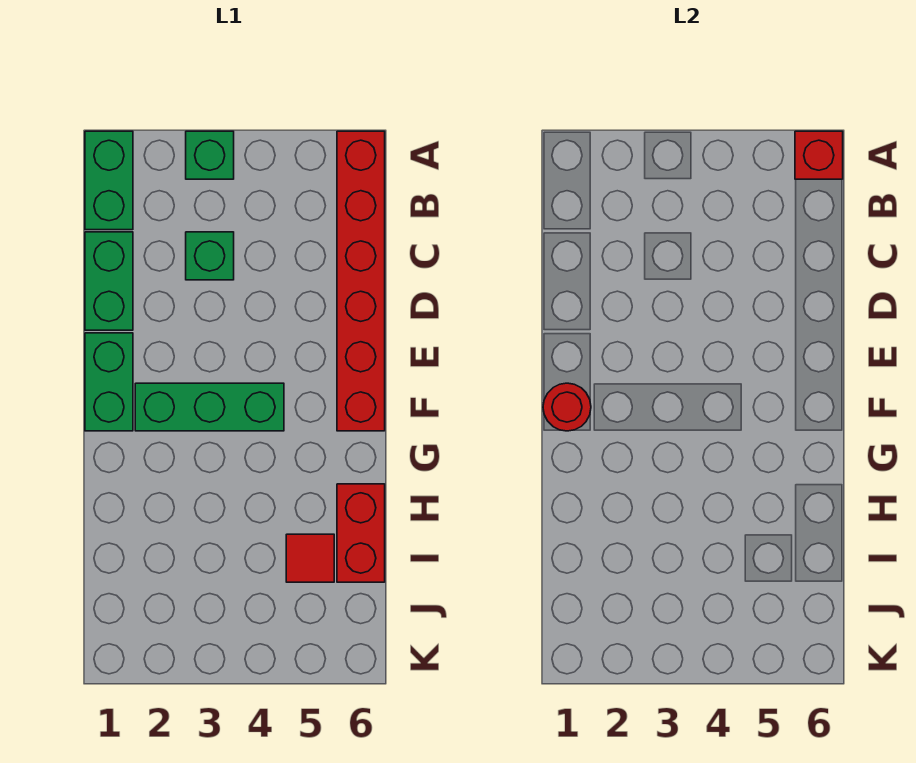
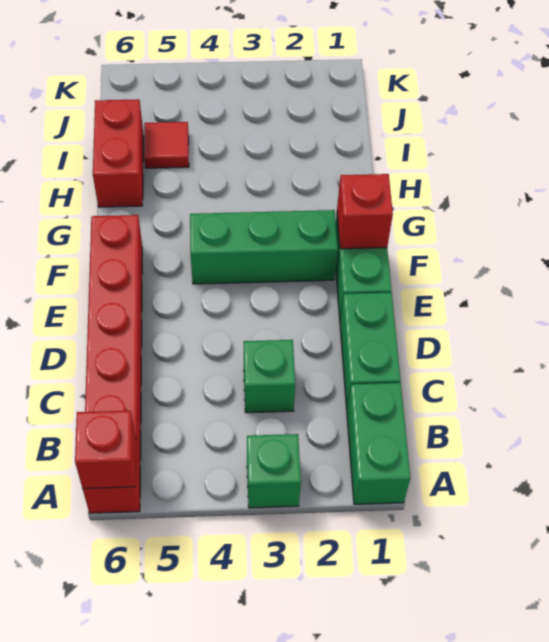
red round brick F1 level 2 -> red brick F1 level 2

